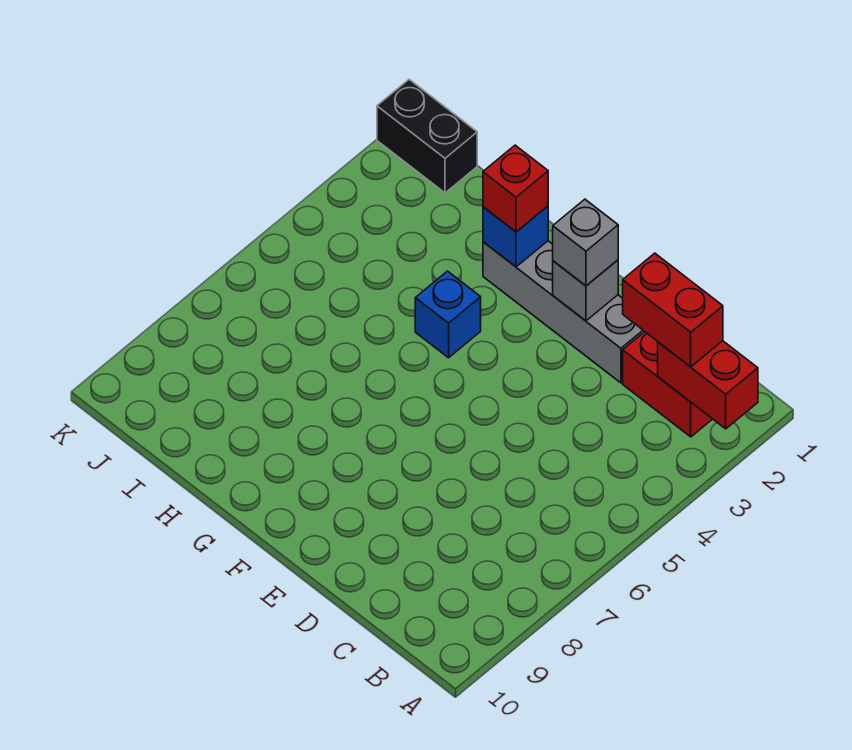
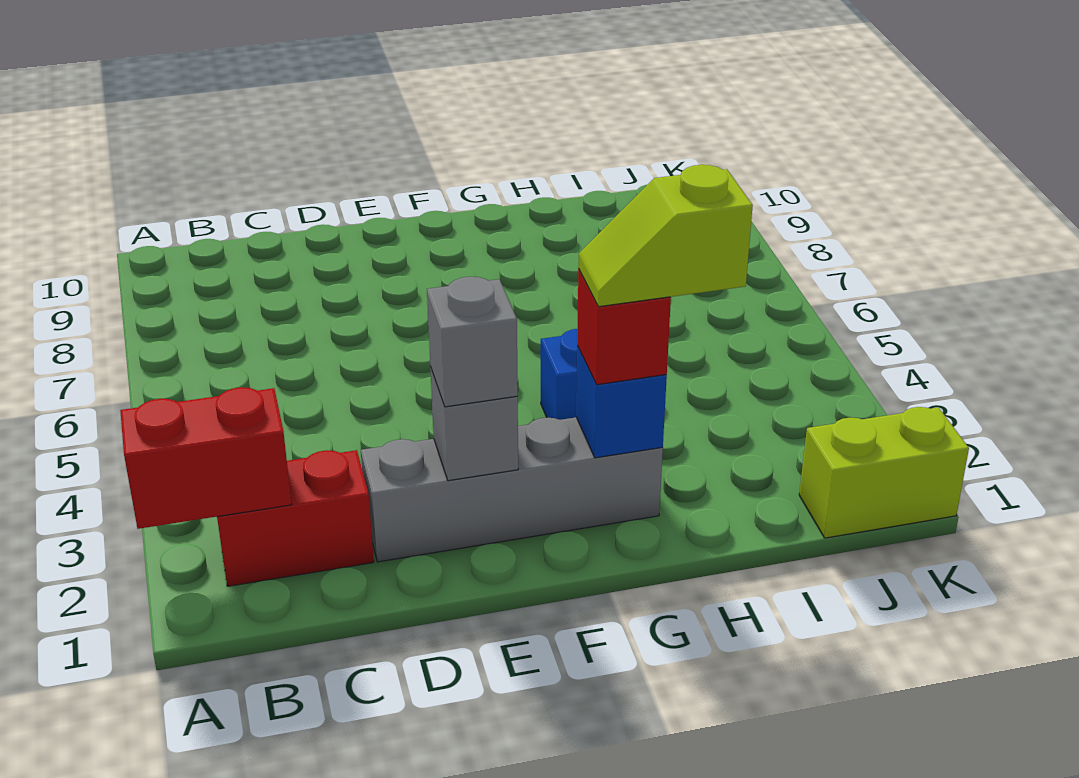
red brick B2:C2 level 3 -> none
none -> lime slope G2:H2 level 4 top H
black brick J1:K1 level 1 -> lime brick J1:K1 level 1

